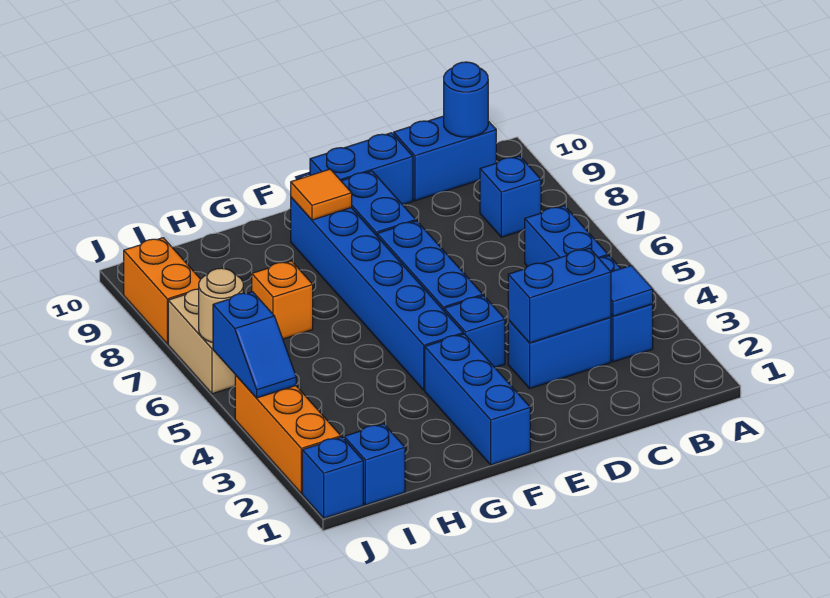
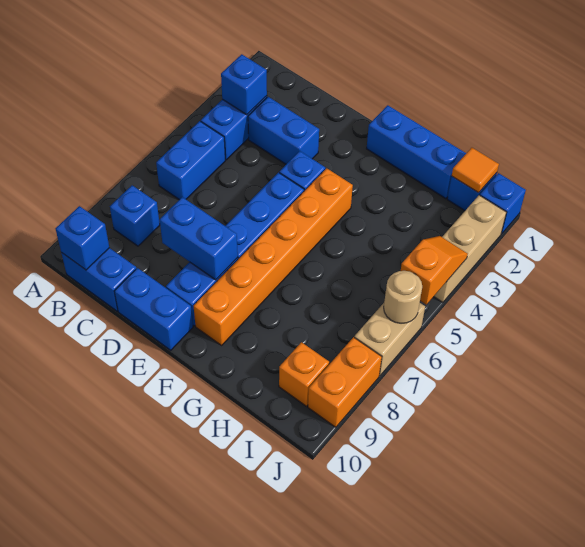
blue tile B3 level 2 -> blue brick B3 level 2
blue round brick B10 level 2 -> blue brick B10 level 2
blue brick C3:D3 level 2 -> blue brick D8:E8 level 2
blue brick F1:F3 level 1 -> blue brick F1:H1 level 1
blue brick F4:F9 level 1 -> orange brick F4:F9 level 1
orange tile F9 level 2 -> orange tile I1 level 2
orange brick H7 level 1 -> orange brick I9 level 1
orange brick J2:J4 level 1 -> tan brick J2:J4 level 1
blue slope J4:J5 level 2 top 5 -> orange slope J4:J5 level 2 top 5

